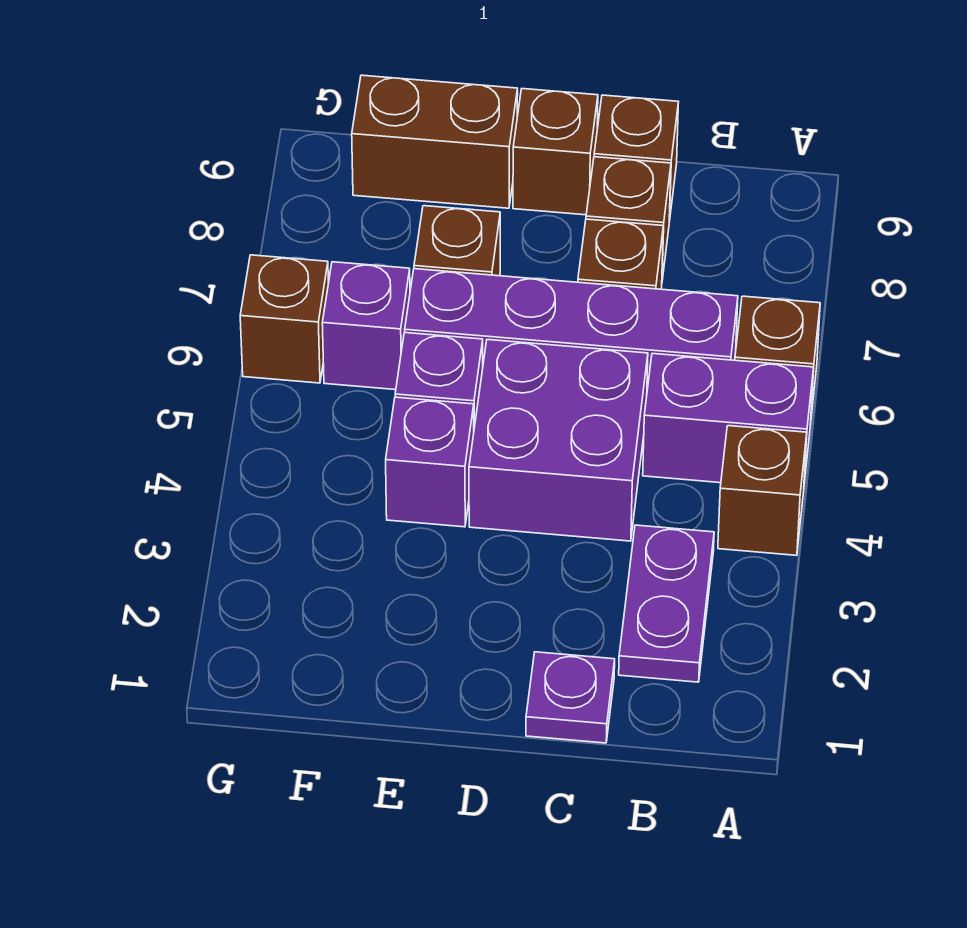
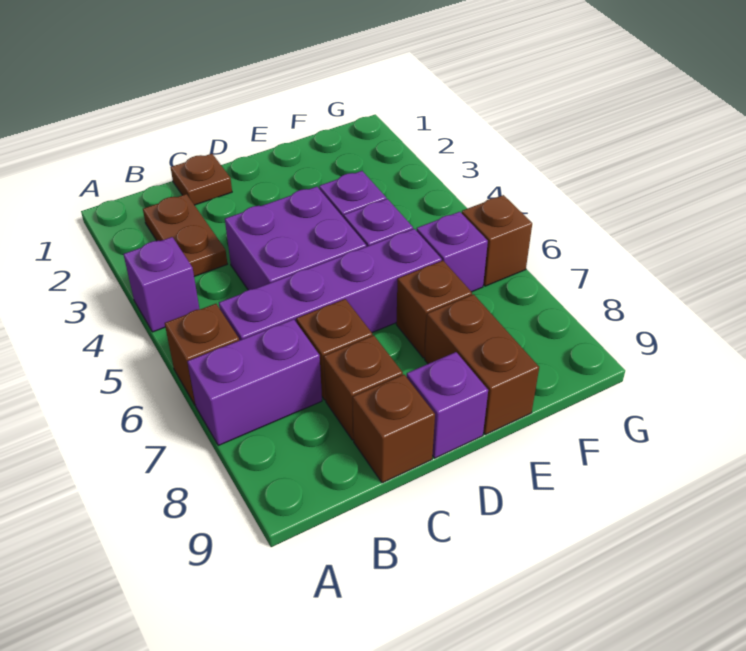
brown brick A4 level 1 -> purple brick A4 level 1
purple brick A5:B5 level 1 -> purple brick A7:B7 level 1
purple plate B2:B3 level 1 -> brown plate B2:B3 level 1
purple plate C1 level 1 -> brown plate C1 level 1
brown brick D9 level 1 -> purple brick D9 level 1
brown brick E9:F9 level 1 -> brown brick E8:E9 level 1

